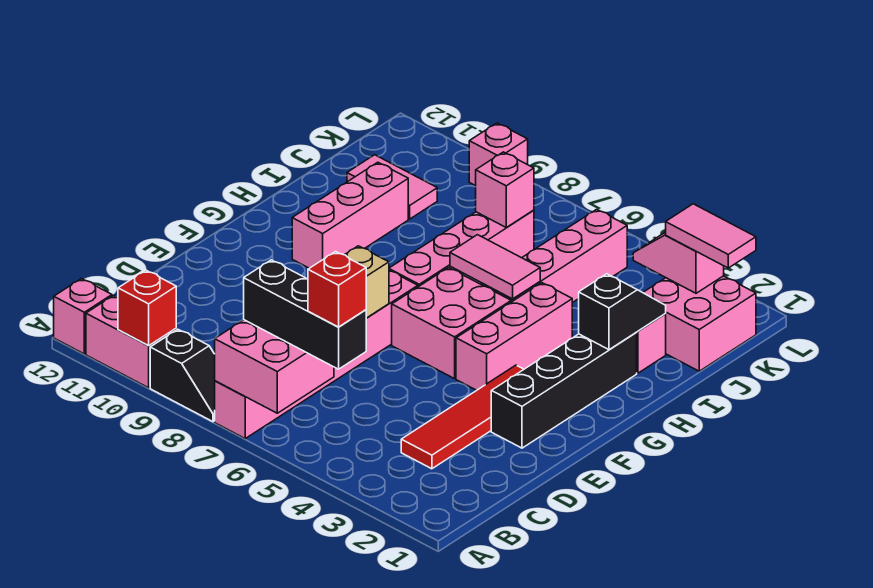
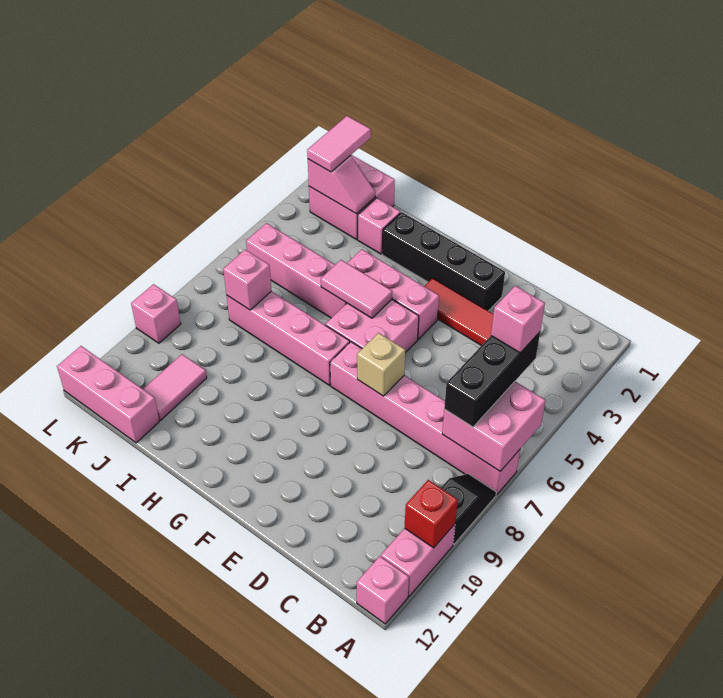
red brick B5 level 4 -> pink brick B5 level 4
pink brick G10:I10 level 1 -> pink brick J12:L12 level 1
black slope H2:I2 level 2 top H -> none
pink tile H5:H6 level 2 -> pink tile G5:H5 level 2
pink slope K2:K3 level 2 top 2 -> pink slope J2:K2 level 2 top K

